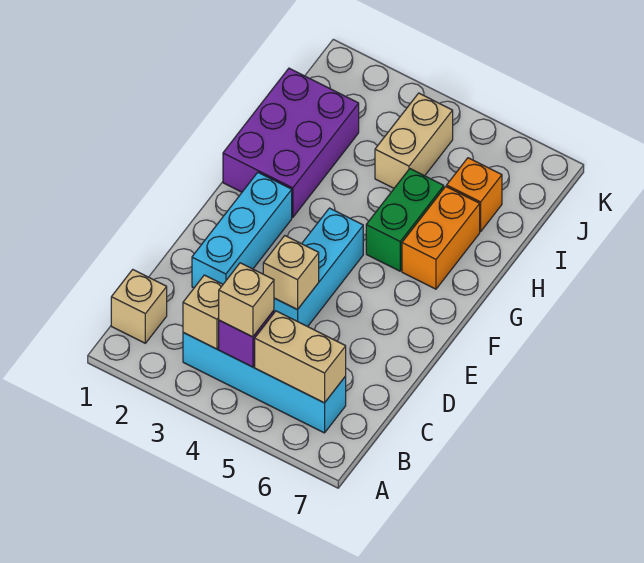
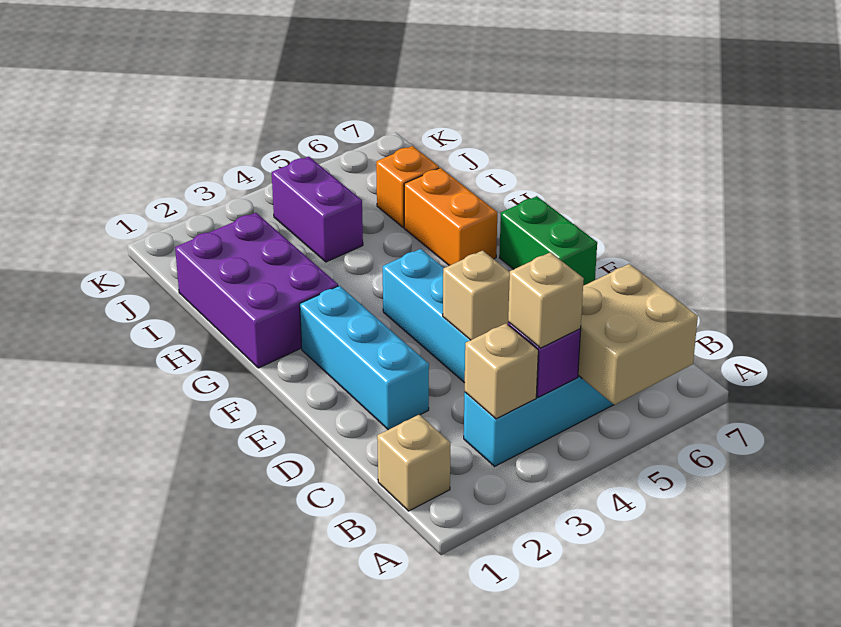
tan brick B5:B6 level 2 -> tan brick A5:B6 level 2
green brick G5:H5 level 1 -> green brick E7:F7 level 1
tan brick I4:J4 level 1 -> purple brick I4:J4 level 1

